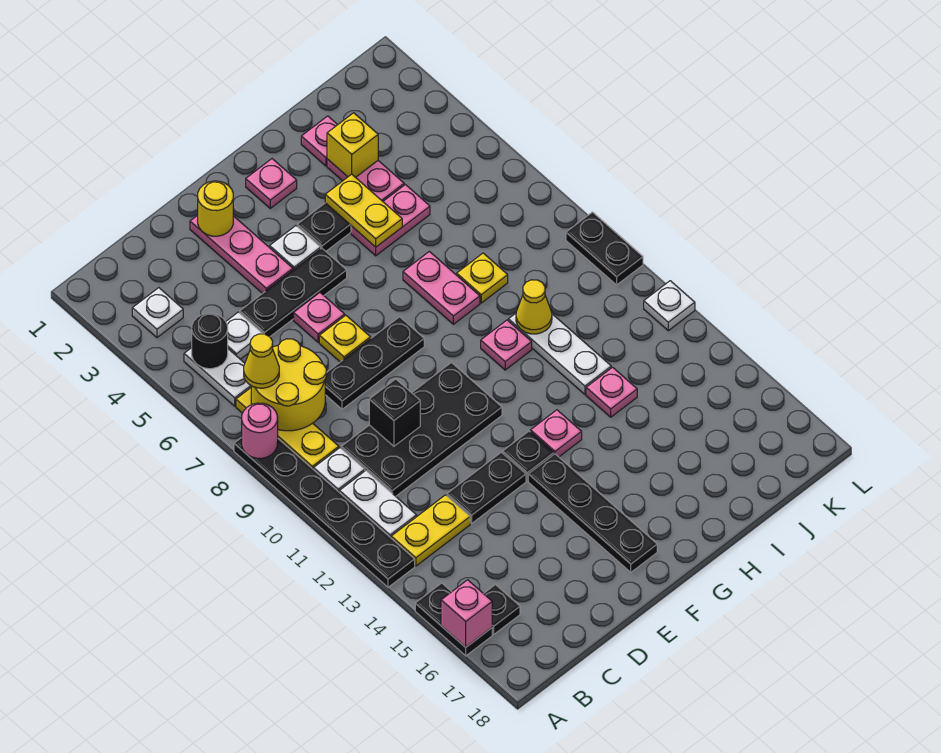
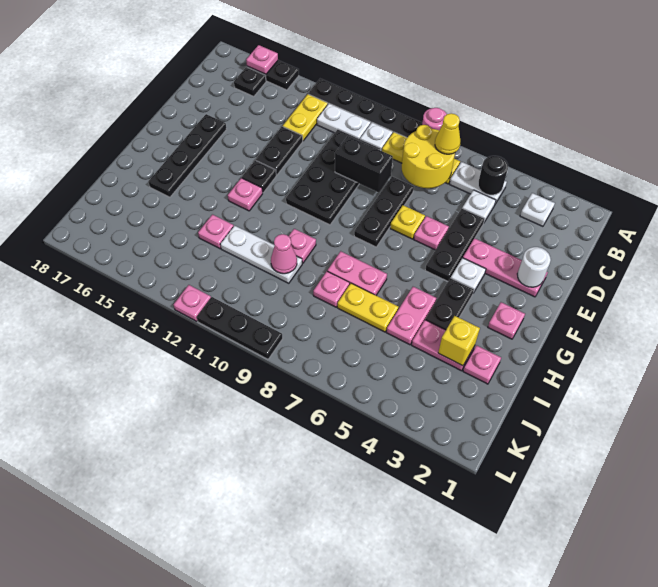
pink brick A16 level 2 -> pink plate A16 level 2
black brick D10 level 2 -> black brick D9:D10 level 2
yellow round brick E2 level 2 -> white round brick E2 level 2
black plate F14:F17 level 1 -> black plate E16:H16 level 1
yellow plate H4:H5 level 2 -> yellow plate I6:I7 level 1
yellow plate I8 level 1 -> pink plate I8 level 1
yellow cone I10 level 2 -> pink cone I10 level 2
black plate L9:L10 level 1 -> black plate L9:L11 level 1
white plate L12 level 1 -> pink plate L12 level 1

